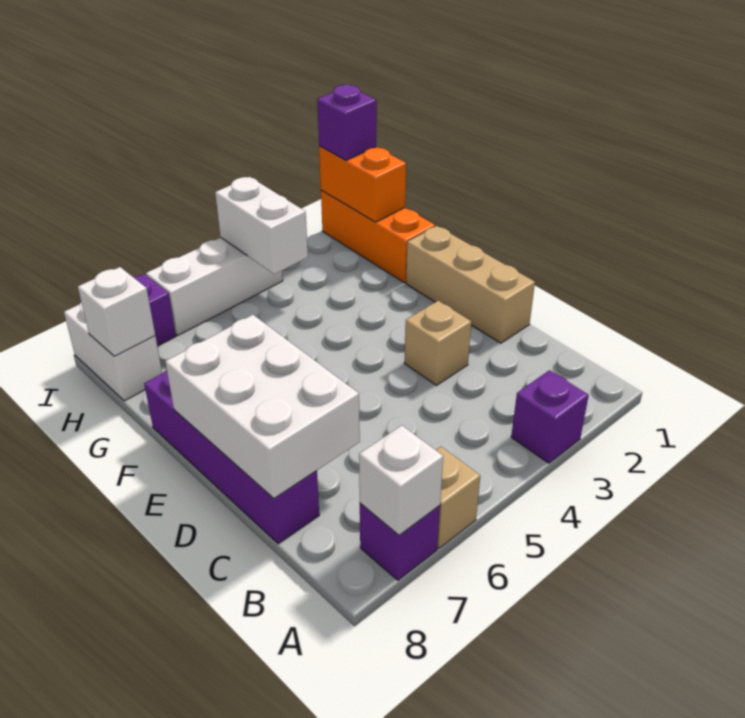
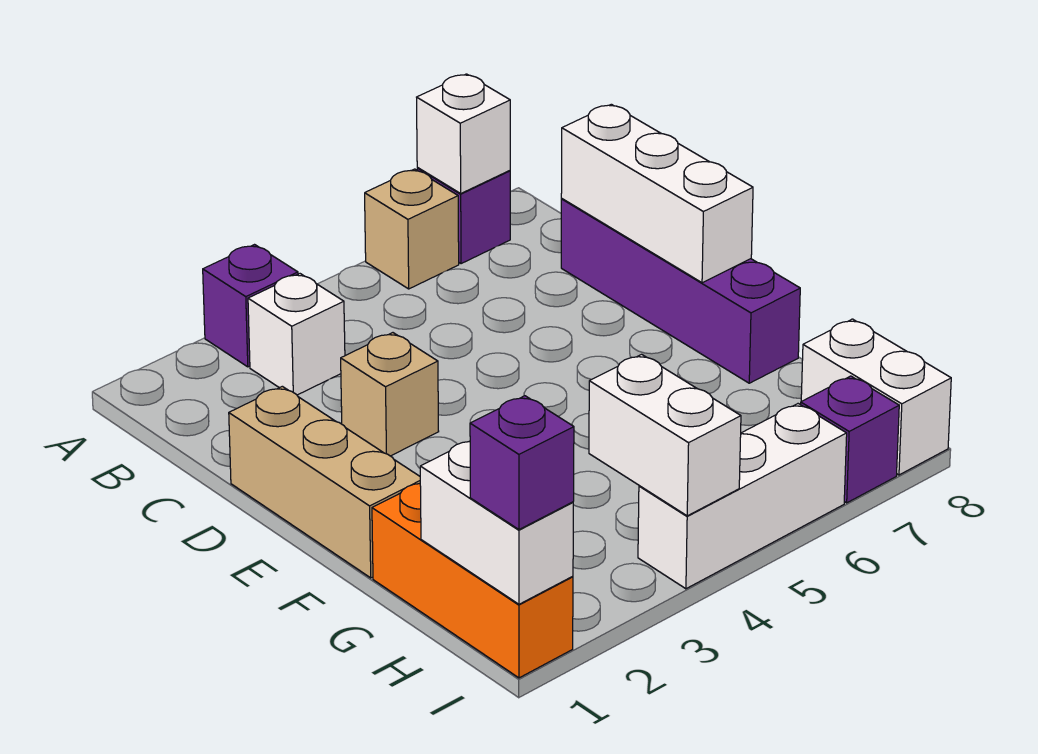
white brick C7:E8 level 2 -> white brick C8:E8 level 2
orange brick H1:I1 level 2 -> white brick H1:I1 level 2
white brick H8 level 2 -> white brick B3 level 1

